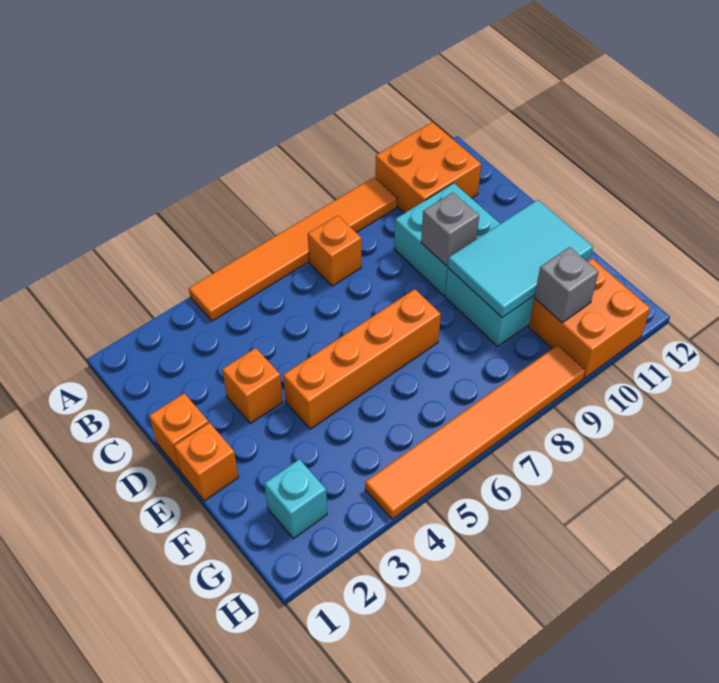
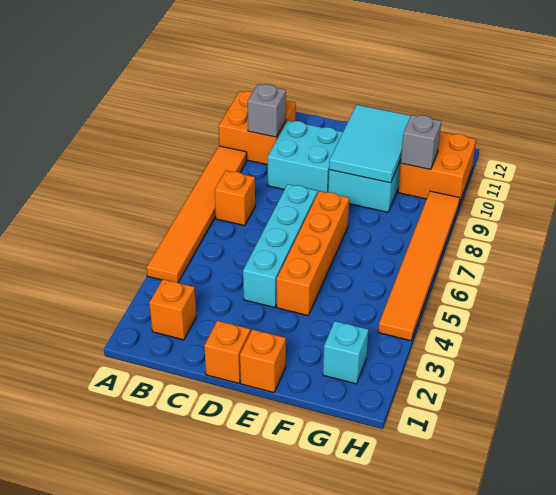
orange brick D3 level 1 -> orange brick B2 level 1
none -> cyan brick D4:D7 level 1
grey brick D9 level 2 -> grey brick B10 level 2

